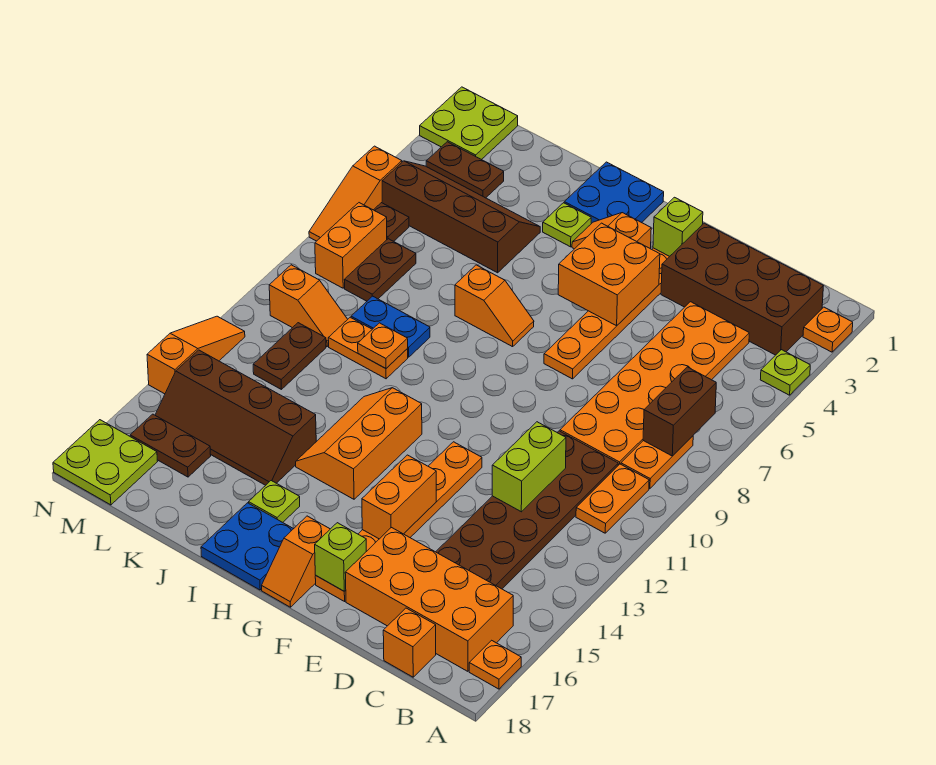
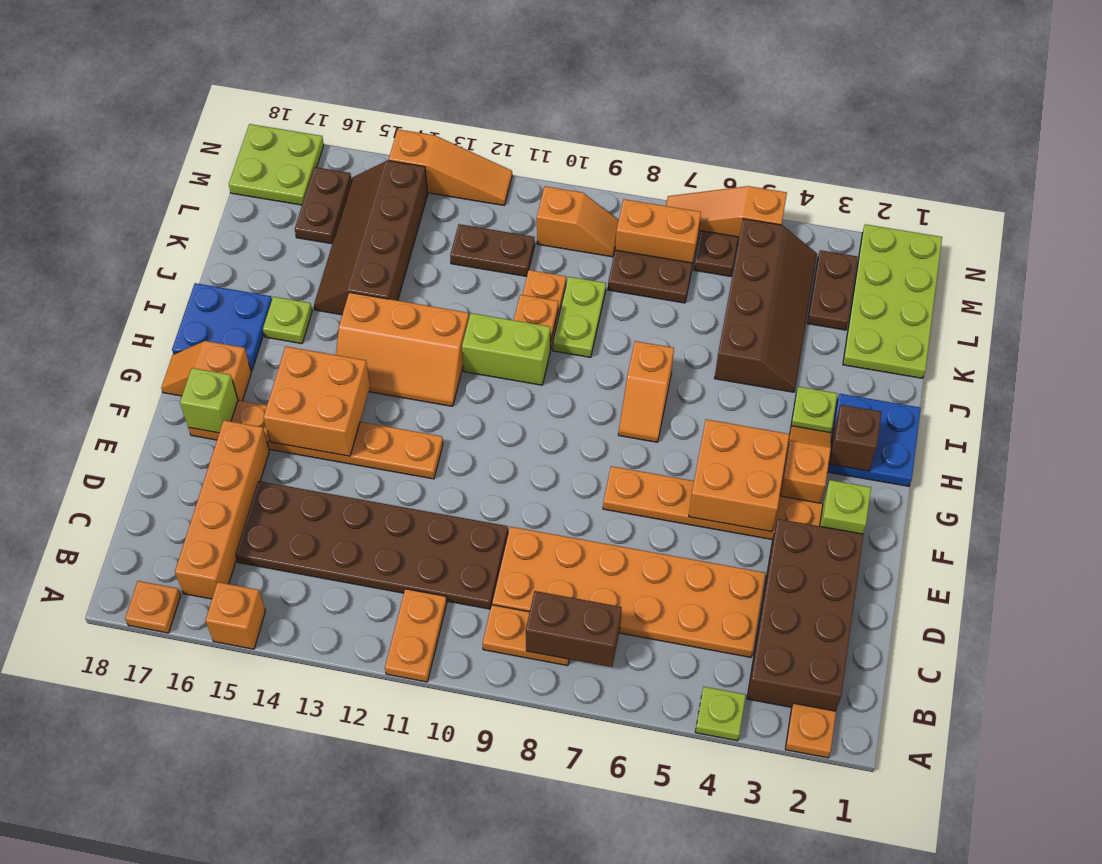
orange plate B10:B11 level 1 -> orange plate A11:B11 level 1
orange brick B16:E17 level 1 -> orange brick B16:E16 level 1
orange brick C18 level 1 -> orange brick A15 level 1
lime brick D11:D12 level 2 -> lime brick I10:I11 level 1
orange brick F14:F15 level 2 -> orange brick F14:G15 level 2
none -> brown brick H2 level 2
orange slope H12:I14 level 1 top H -> orange slope H12:I14 level 1 top I
blue plate J9:K9 level 1 -> lime plate J9:K9 level 1
orange slope L10:M10 level 1 top M -> orange slope M9:M10 level 1 top 10
lime plate M1:N2 level 1 -> lime plate K1:N2 level 1

